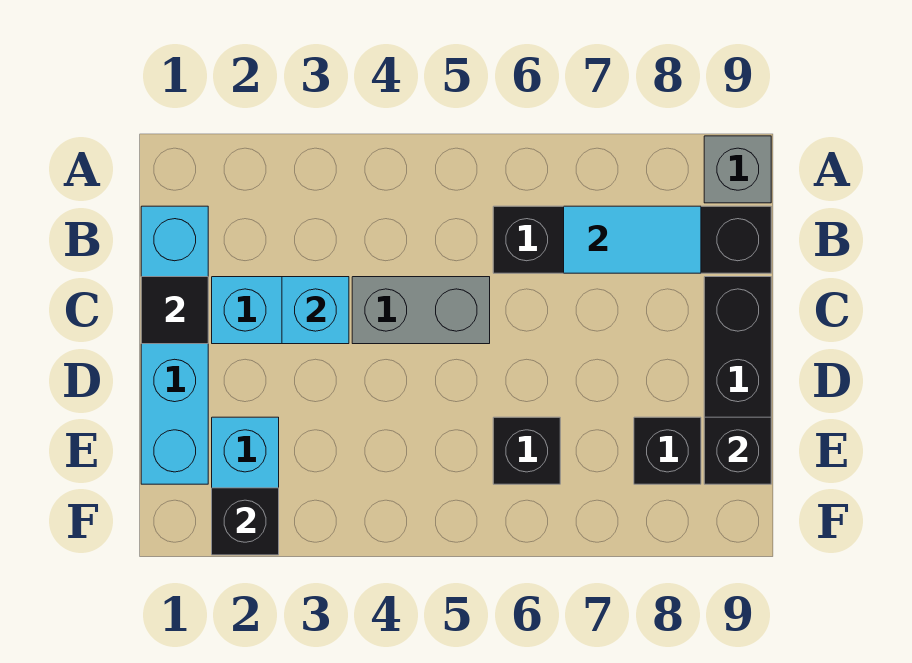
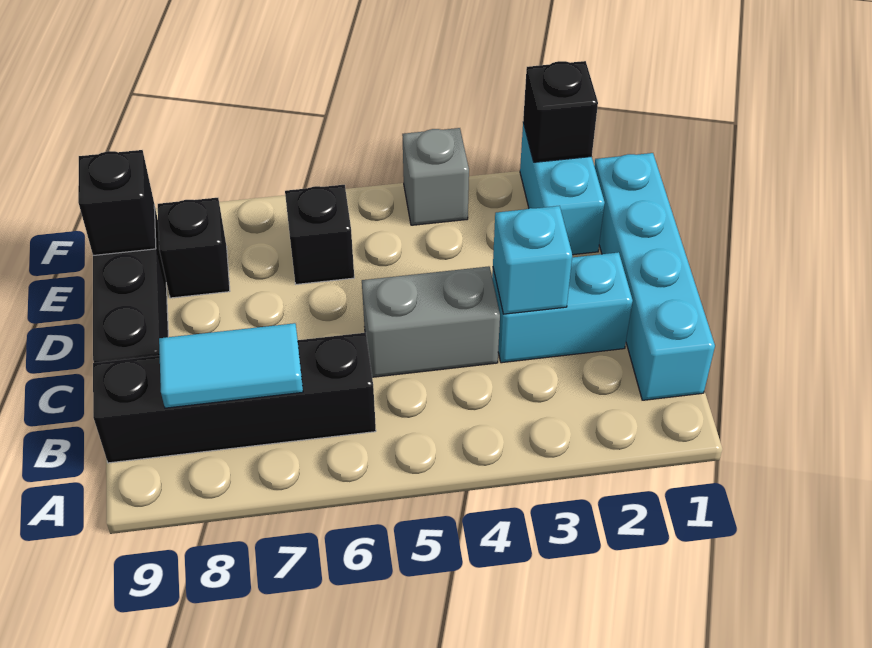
grey brick A9 level 1 -> grey brick F4 level 1
black tile C1 level 2 -> none

